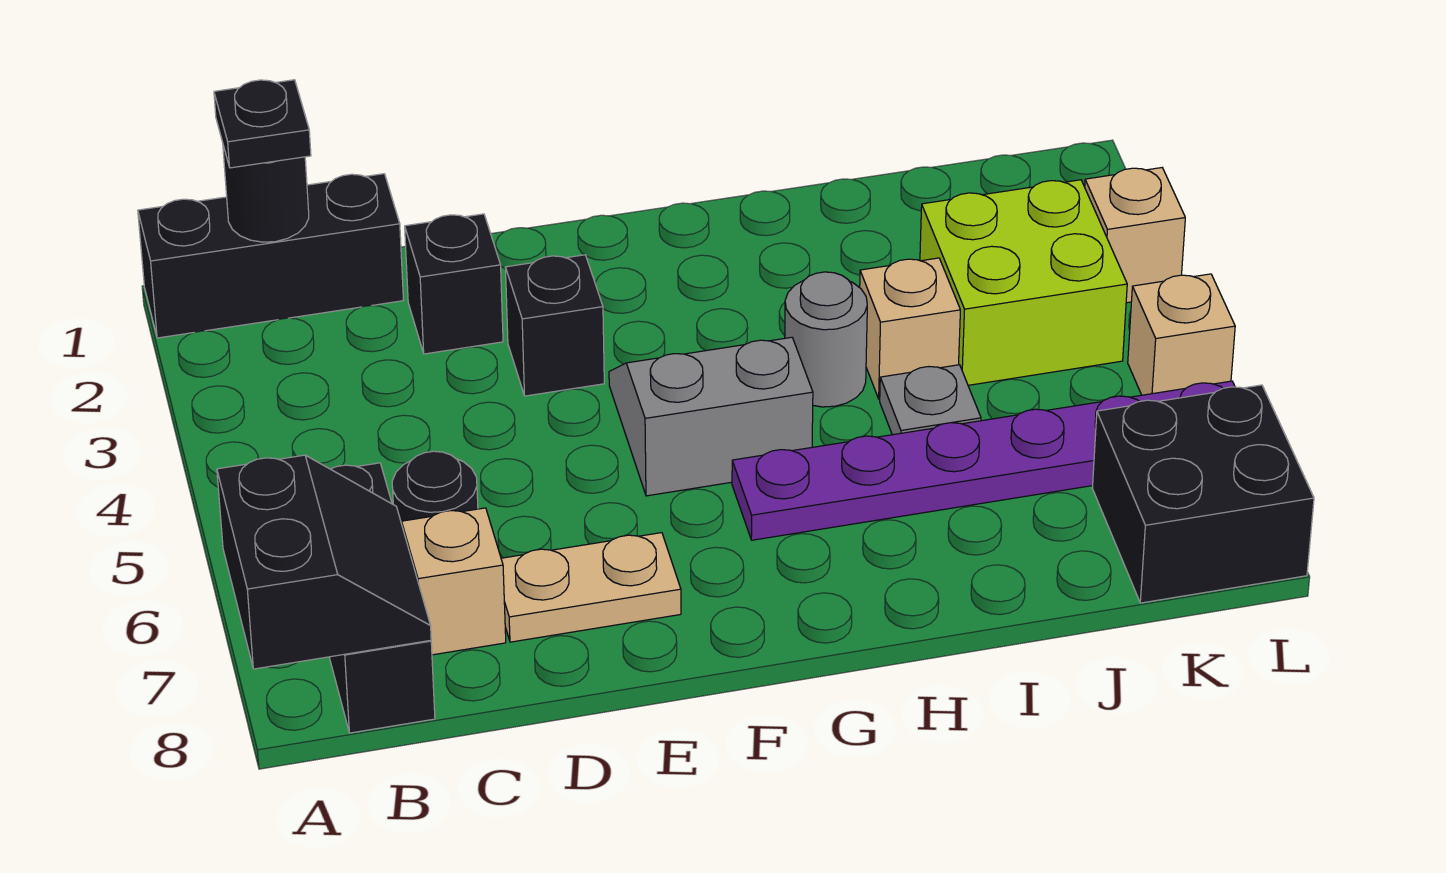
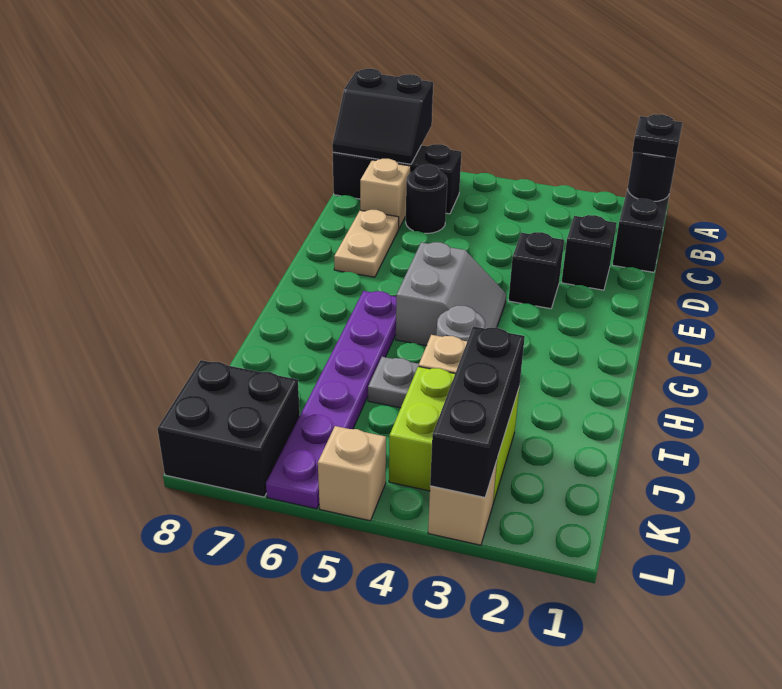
none -> black brick J3:L3 level 2

